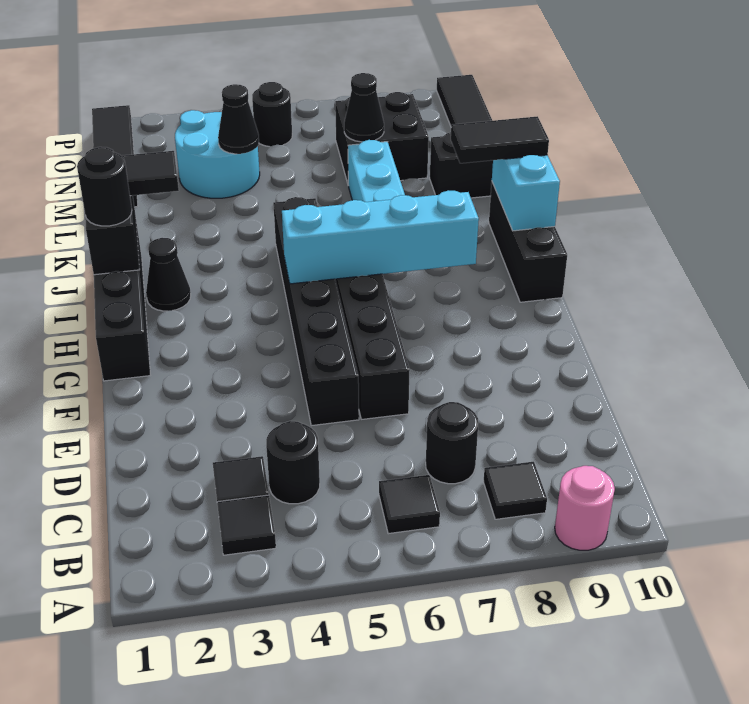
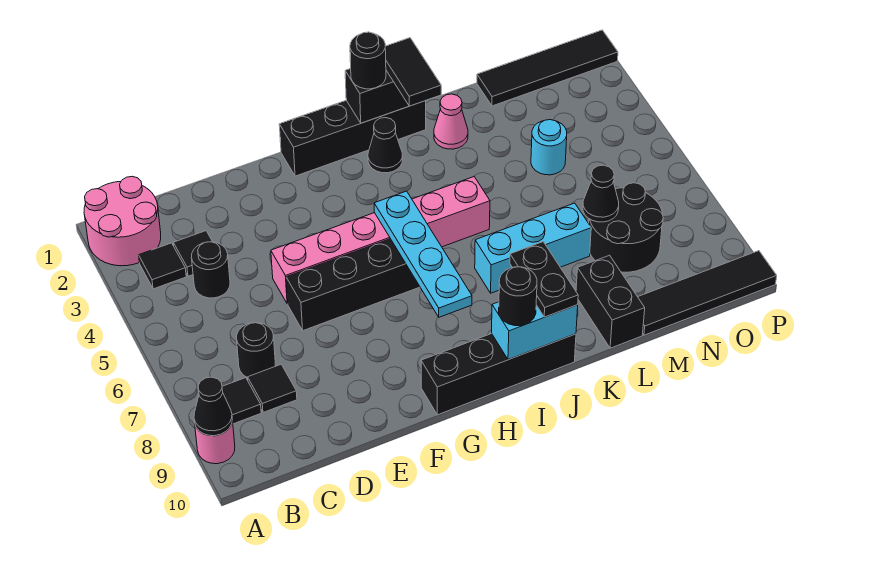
none -> pink round brick A1:B2 level 1
black tile B6 level 1 -> black tile C8 level 1
black brick E5:J5 level 1 -> pink brick E5:J5 level 1
cyan brick H5:H8 level 2 -> cyan plate H5:H8 level 2
black brick H10:J10 level 1 -> black brick G10:J10 level 1
black tile J9:J10 level 3 -> black plate J9:J10 level 3
none -> pink cone K2 level 1
cyan round brick M3:N4 level 1 -> cyan round brick M4 level 1
black cone M4 level 2 -> black cone A9 level 2
black brick M7:N8 level 1 -> black round brick M7:N8 level 1
black round brick O5 level 1 -> black round brick I10 level 3

